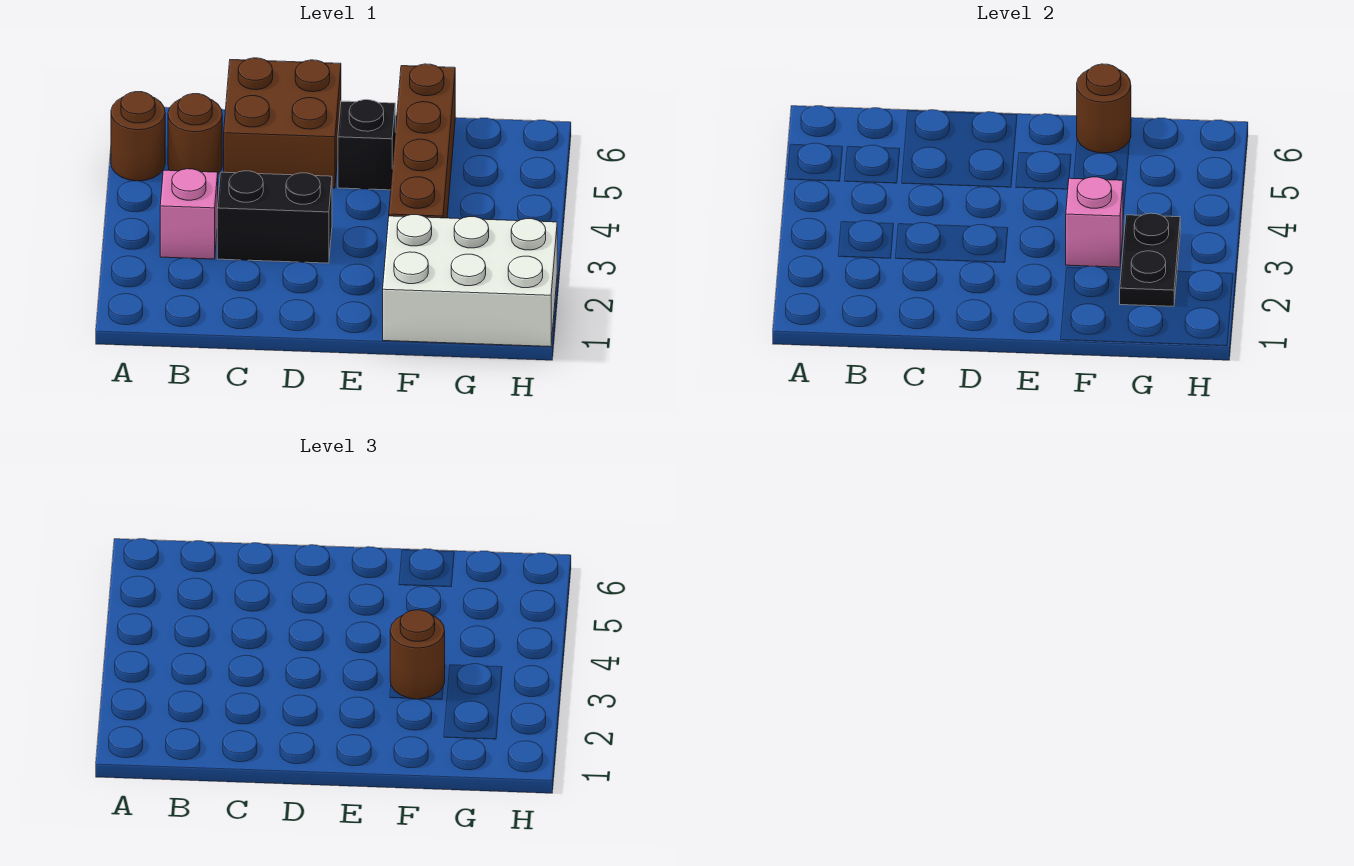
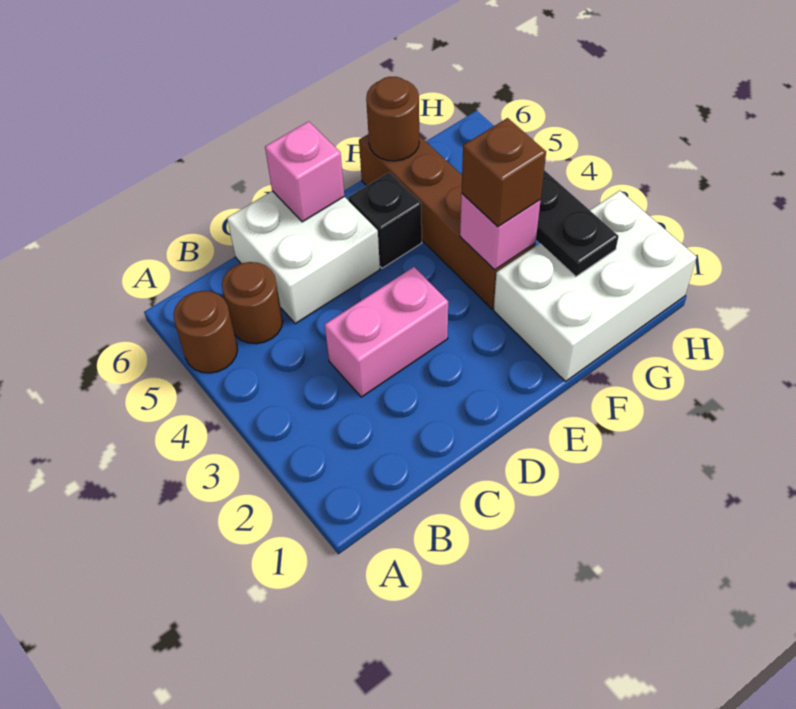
pink brick B3 level 1 -> pink brick D6 level 2
black brick C3:D3 level 1 -> pink brick C3:D3 level 1
brown brick C5:D6 level 1 -> white brick C5:D6 level 1
brown round brick F3 level 3 -> brown brick F3 level 3

